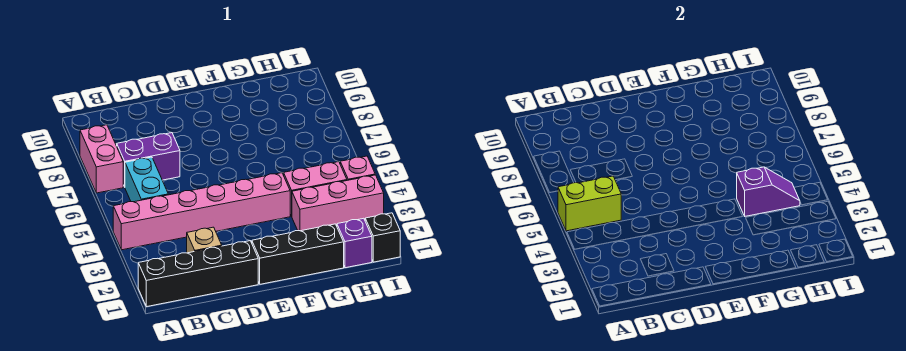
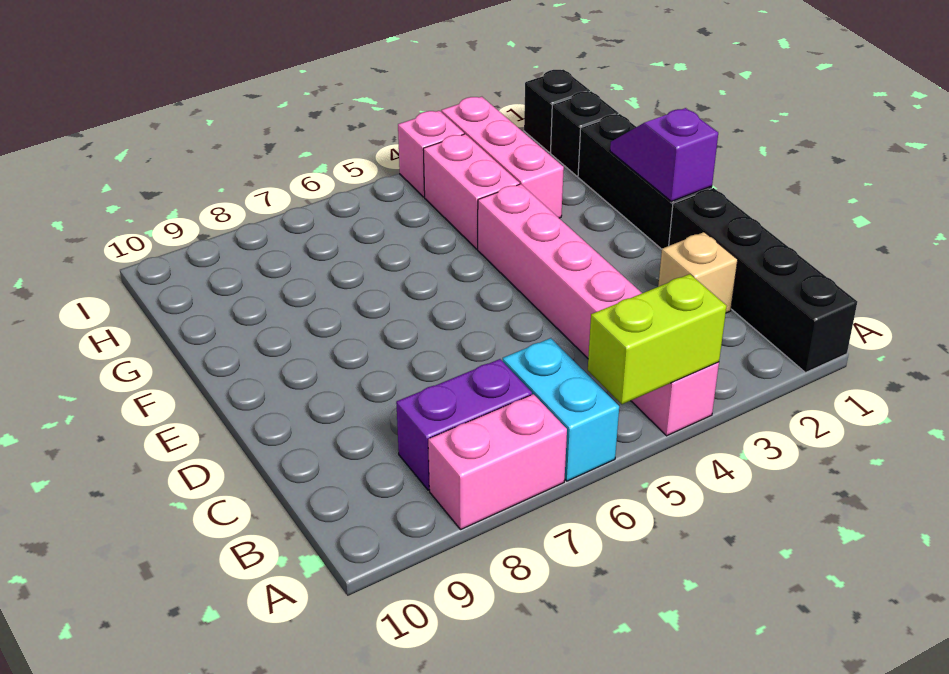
lime brick A5:B5 level 2 -> lime brick A4:A5 level 2
cyan brick B5:B6 level 1 -> cyan brick A6:B6 level 1
purple brick B7:C7 level 1 -> purple brick B7:B8 level 1
purple slope G4:H4 level 2 top G -> purple slope E1:F1 level 2 top E
purple brick H1 level 1 -> black brick H1 level 1

